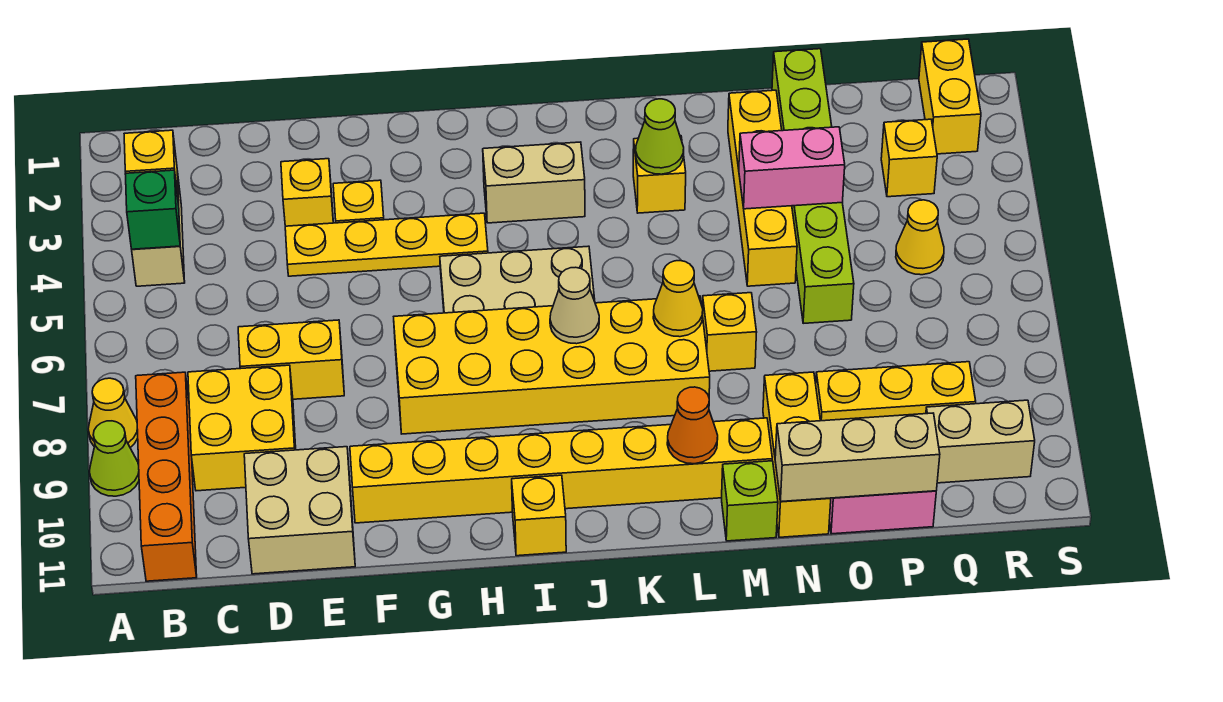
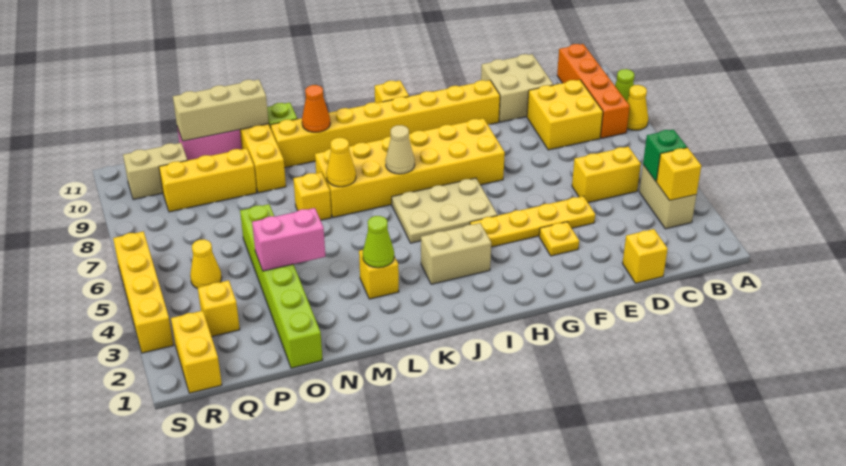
yellow brick D7:E7 level 1 -> yellow brick C5:D5 level 1
yellow brick E3 level 1 -> yellow brick D1 level 1
yellow brick N2:N5 level 1 -> yellow brick S3:S6 level 1

